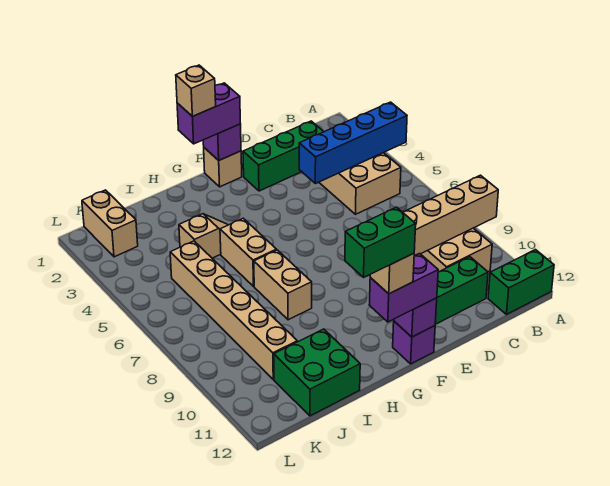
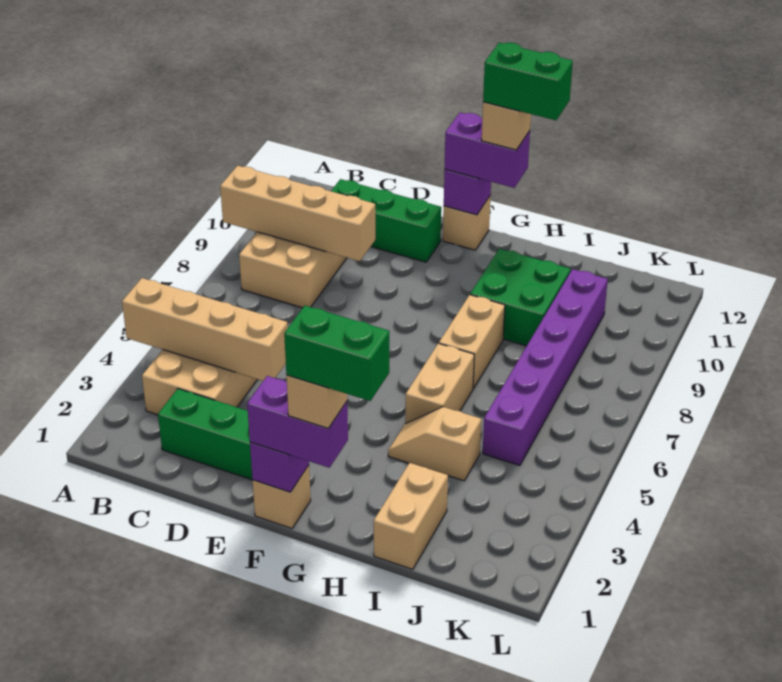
blue brick A4:D4 level 2 -> tan brick A4:D4 level 2
green brick A12:B12 level 1 -> green brick G1:H1 level 5
purple brick F12 level 1 -> tan brick F12 level 1
green brick I11:J12 level 1 -> green brick H9:I10 level 1
tan brick J5:J10 level 1 -> purple brick J5:J10 level 1
tan brick K1:K2 level 1 -> tan brick I1:I2 level 1

